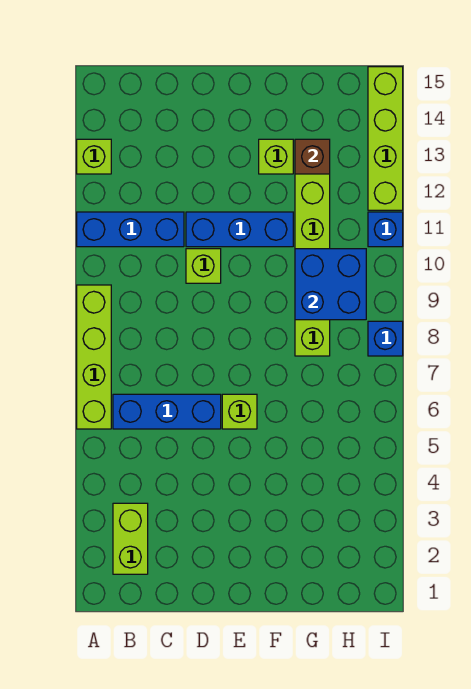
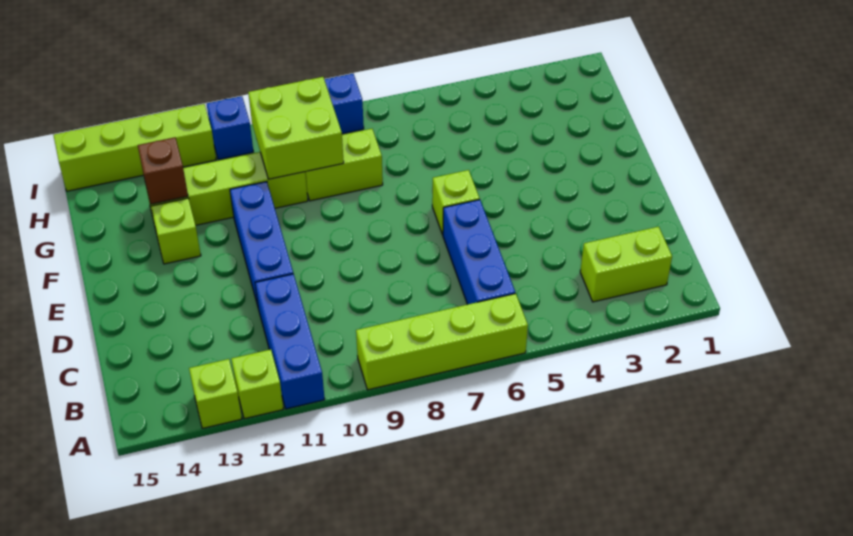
lime brick D10 level 1 -> lime brick A12 level 1
blue brick G9:H10 level 2 -> lime brick G9:H10 level 2

